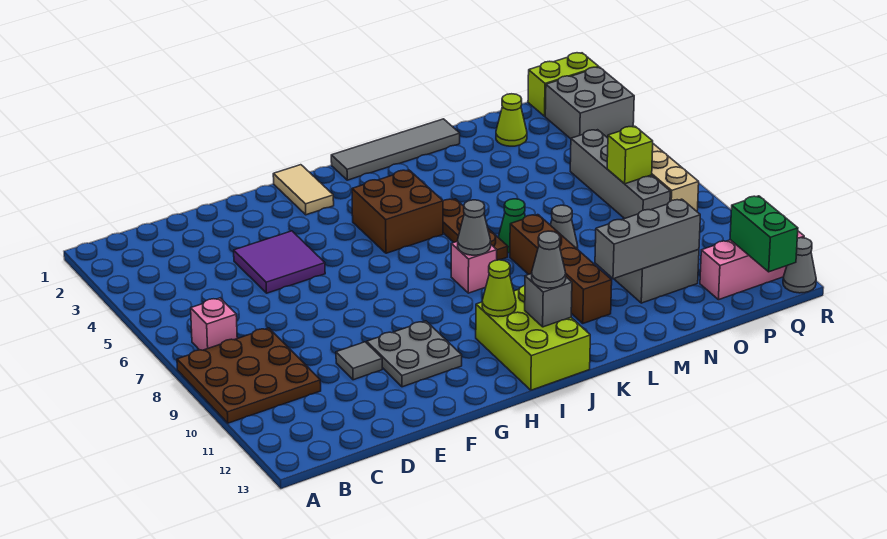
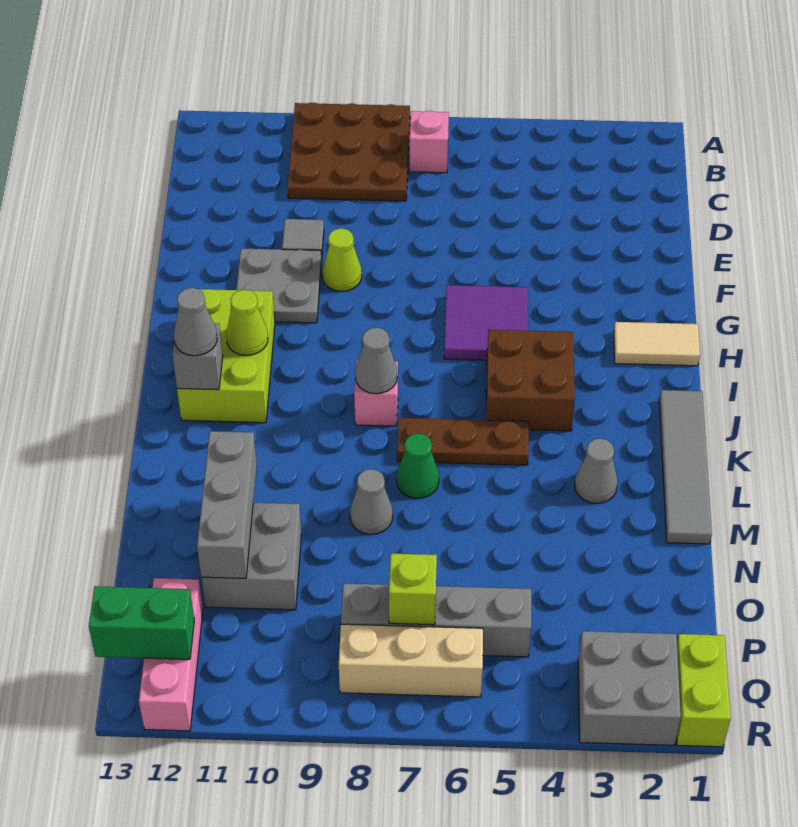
purple tile E4:F5 level 1 -> purple tile G5:H6 level 1
lime brick I11:J13 level 1 -> lime brick H11:J12 level 1
brown brick L8:L11 level 1 -> none
lime cone O2 level 1 -> lime cone F9 level 1
grey cone R13 level 1 -> grey cone L3 level 1

